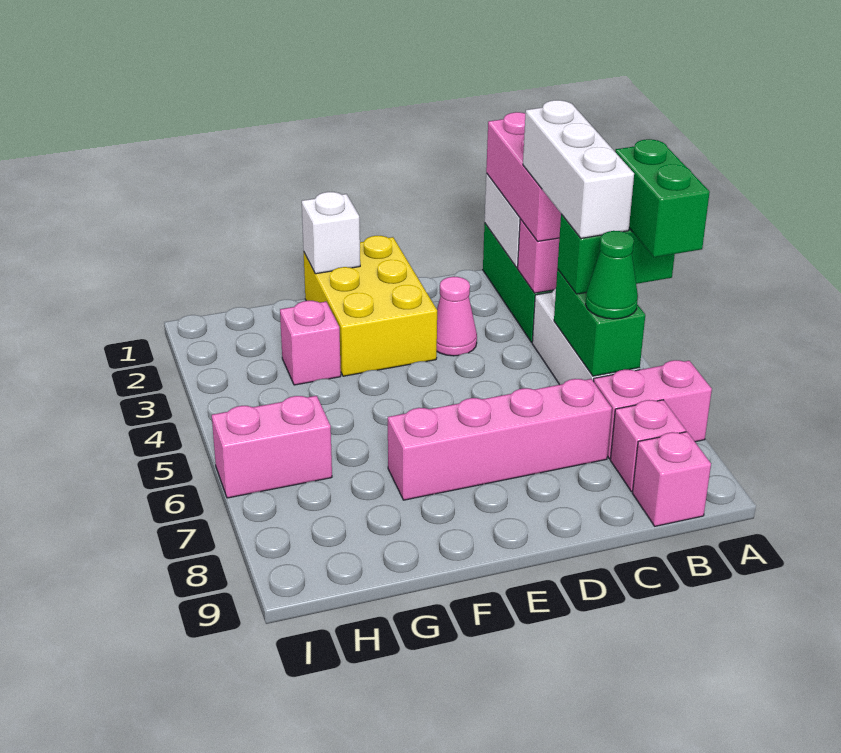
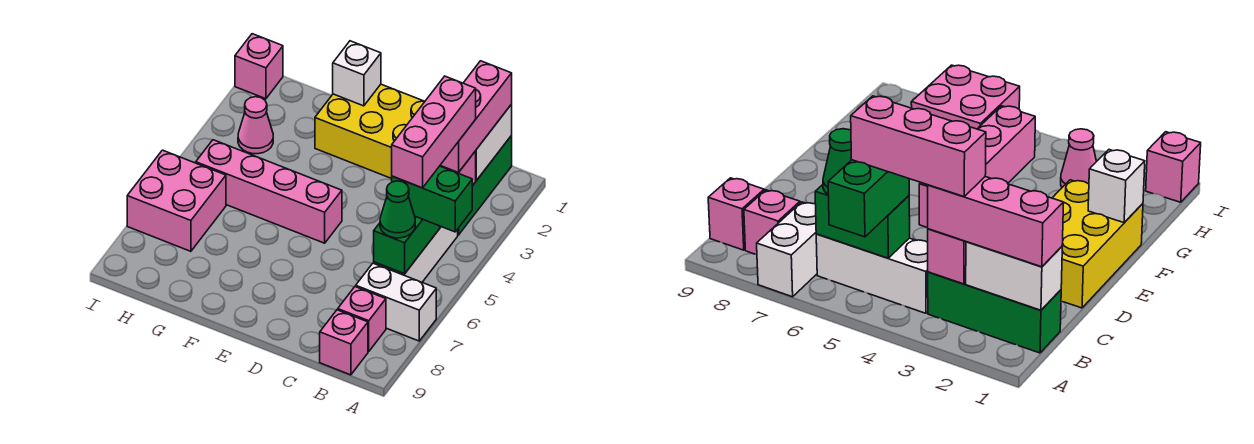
green brick A5:A6 level 4 -> none
pink brick A7:B7 level 1 -> white brick A7:B7 level 1
white brick B3:B5 level 4 -> pink brick B3:B5 level 4
pink brick C7:F7 level 1 -> pink brick E5:H5 level 1
pink cone D3 level 1 -> pink cone H3 level 1
yellow brick E1:F3 level 1 -> yellow brick D1:F2 level 1
pink brick G3 level 1 -> pink brick I1 level 1
pink brick H6:I6 level 1 -> pink brick H6:I7 level 1

